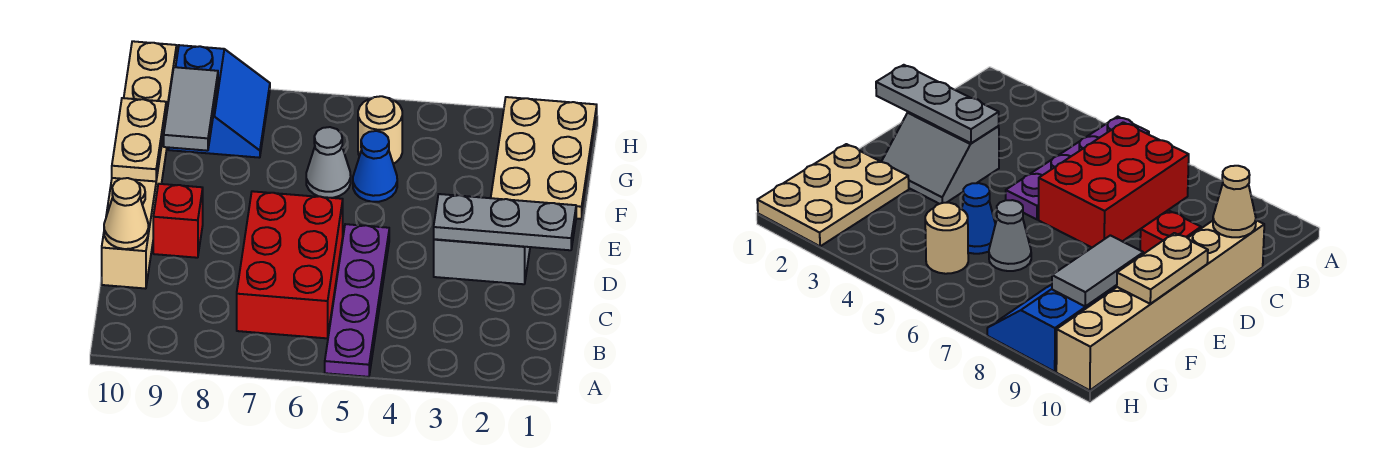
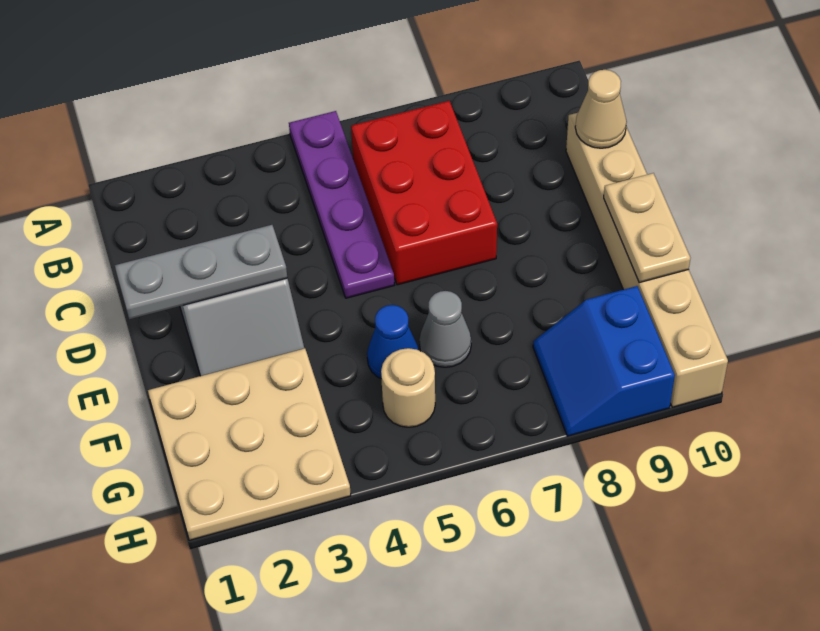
red brick D9 level 1 -> none
tan plate F1:H2 level 1 -> tan plate F1:H3 level 1
grey tile F9:G9 level 2 -> none

